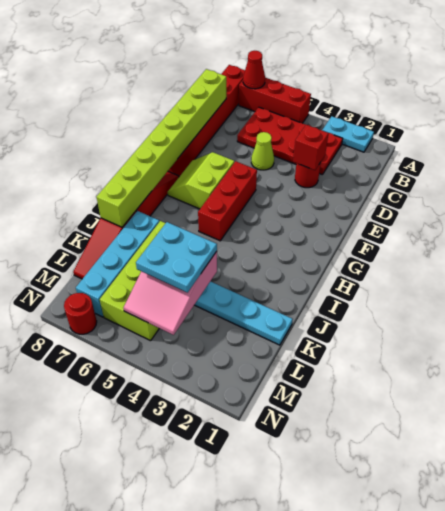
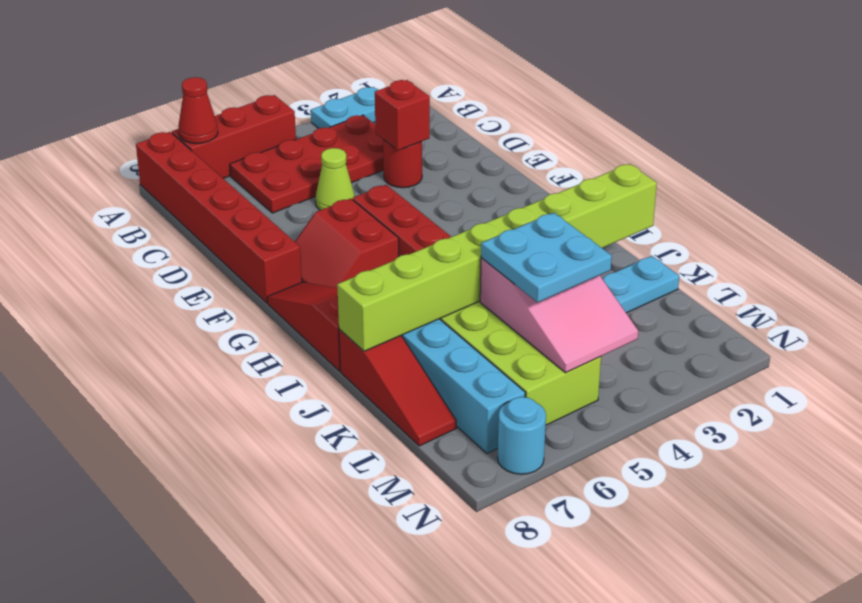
lime brick C8:J8 level 2 -> lime brick J1:J8 level 2
lime slope F6:G7 level 1 top 6 -> red slope F6:G7 level 1 top 6
red round brick N7 level 1 -> cyan round brick N7 level 1

